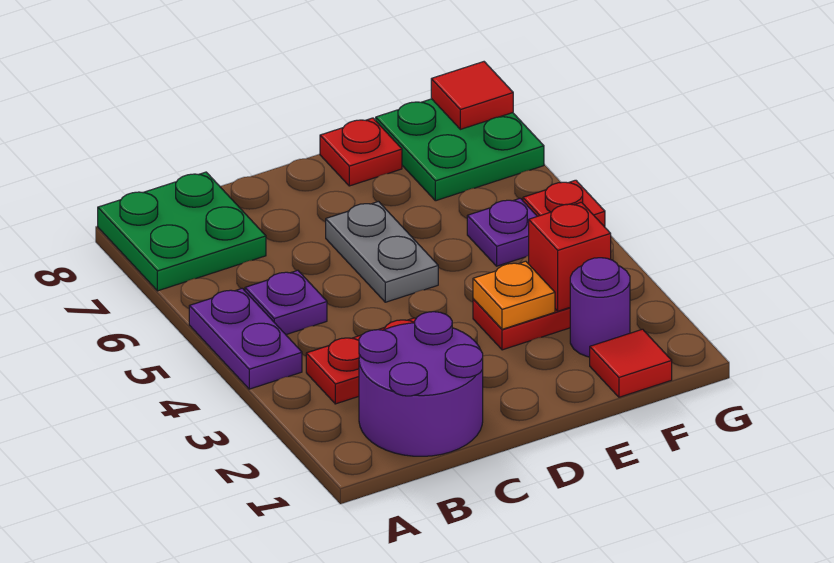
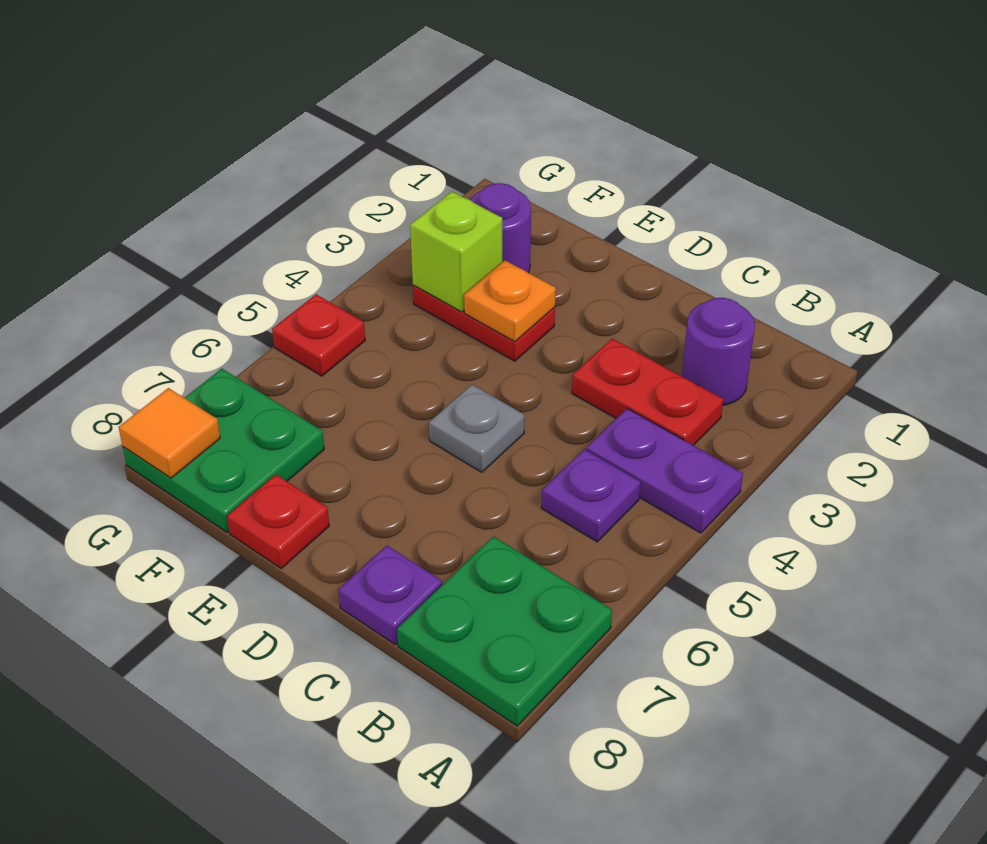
purple plate A4:A5 level 1 -> purple plate A4:B4 level 1
purple round brick B1:C2 level 1 -> purple round brick B2 level 1
grey plate D5:D6 level 1 -> grey plate D5 level 1
red tile F1 level 1 -> none
red brick F3 level 2 -> lime brick F3 level 2
purple plate F5 level 1 -> purple plate C8 level 1
red tile G8 level 2 -> orange tile G8 level 2

